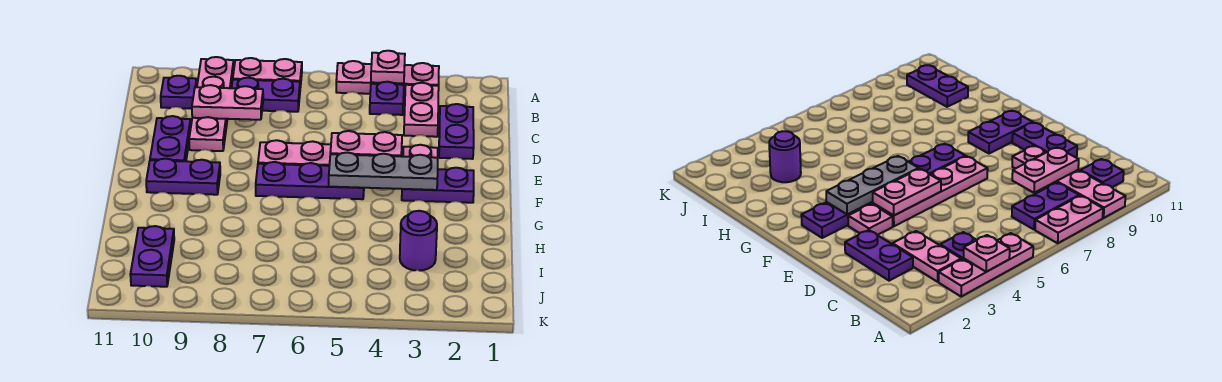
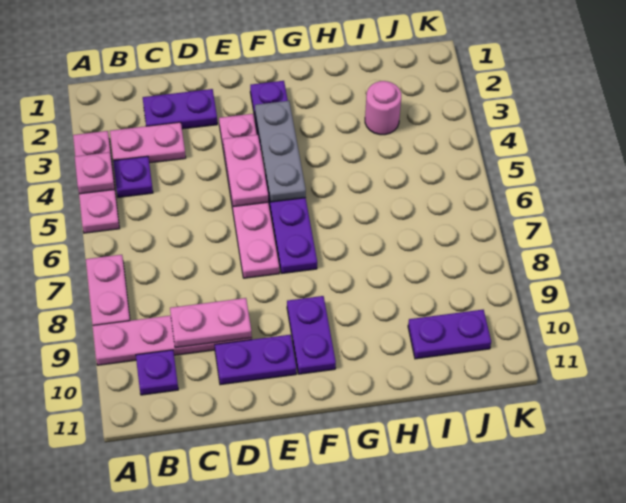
purple plate B7:B8 level 1 -> none
pink plate C8:C9 level 2 -> pink plate C9:D9 level 2
purple round brick I3 level 1 -> pink round brick I3 level 1

